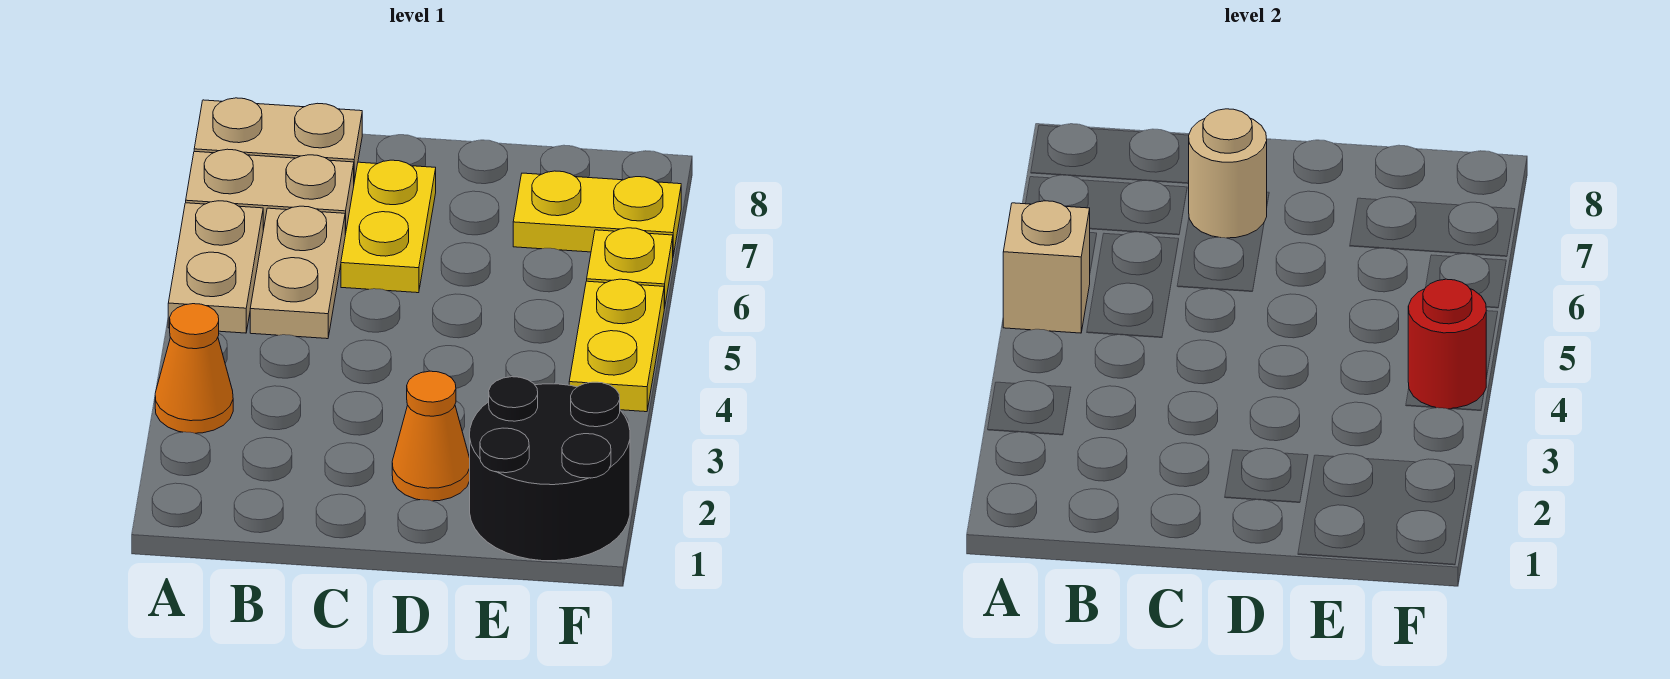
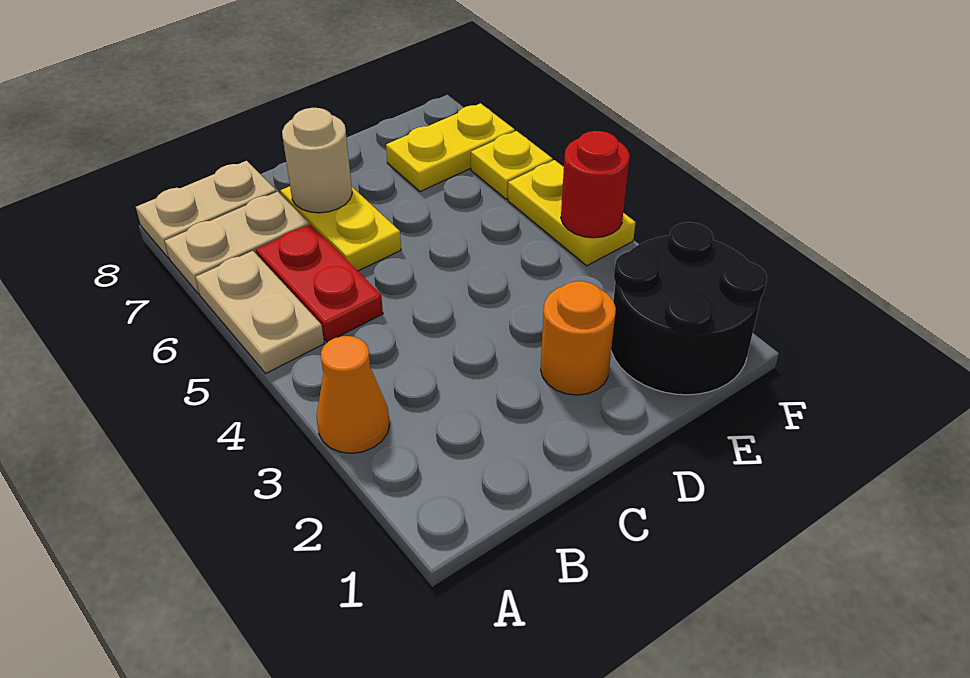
tan brick A5 level 2 -> none
tan plate B5:B6 level 1 -> red plate B5:B6 level 1
orange cone D2 level 1 -> orange round brick D2 level 1

